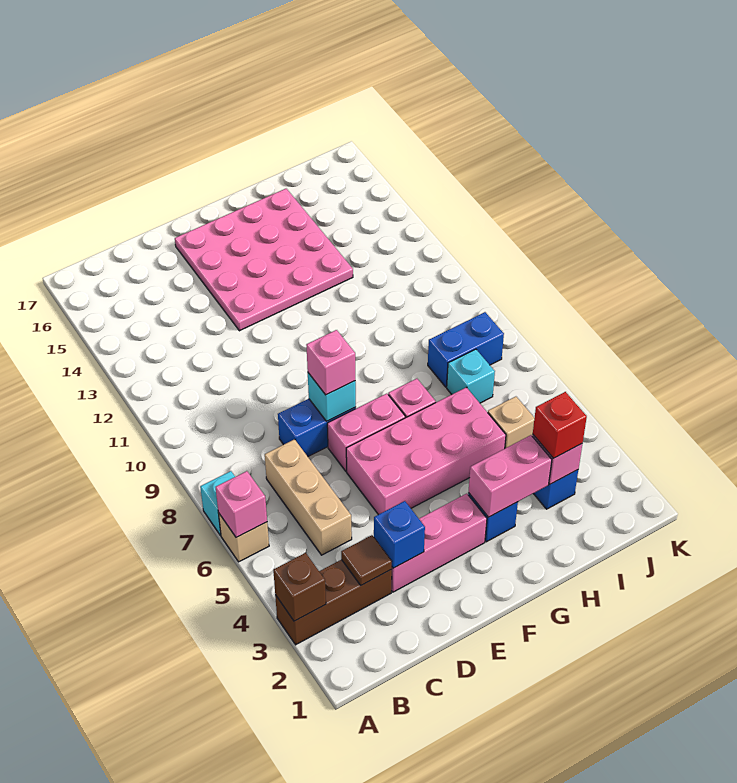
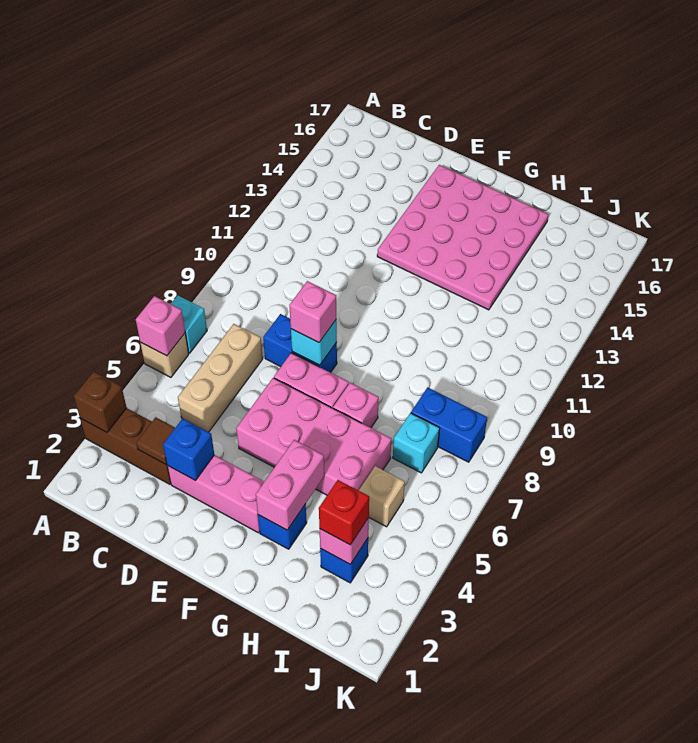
pink brick G3:H3 level 2 -> pink brick G3:G4 level 2

